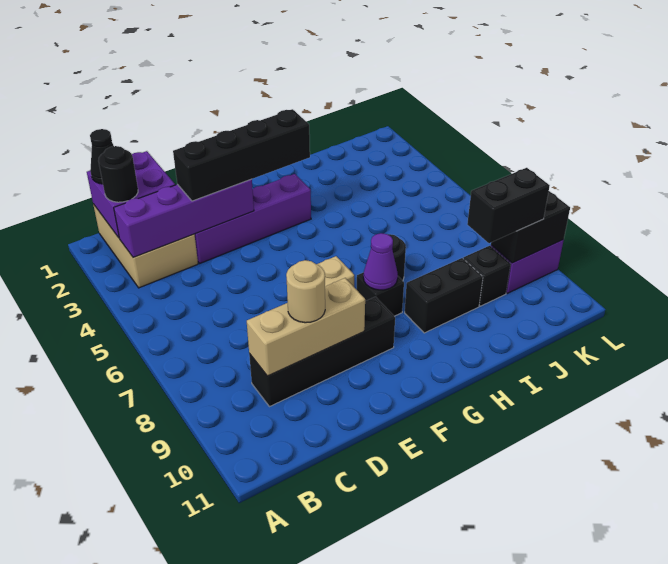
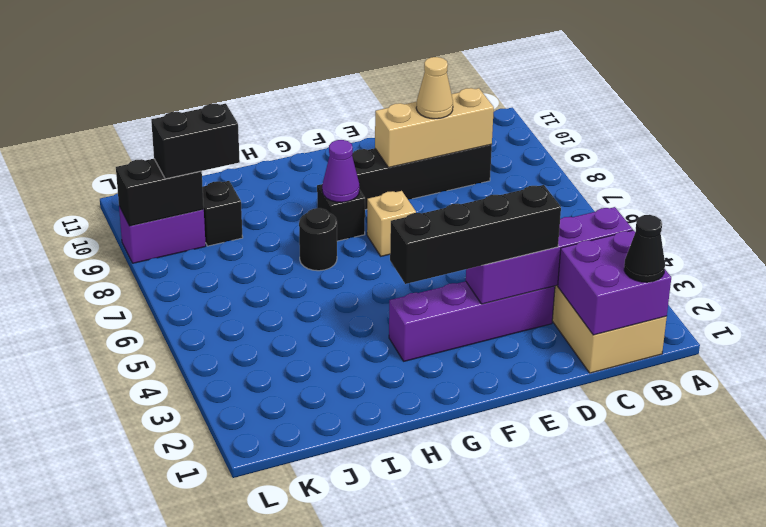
black round brick B2 level 3 -> none
tan round brick D9 level 3 -> tan cone D9 level 3
black brick H9:I9 level 1 -> none

